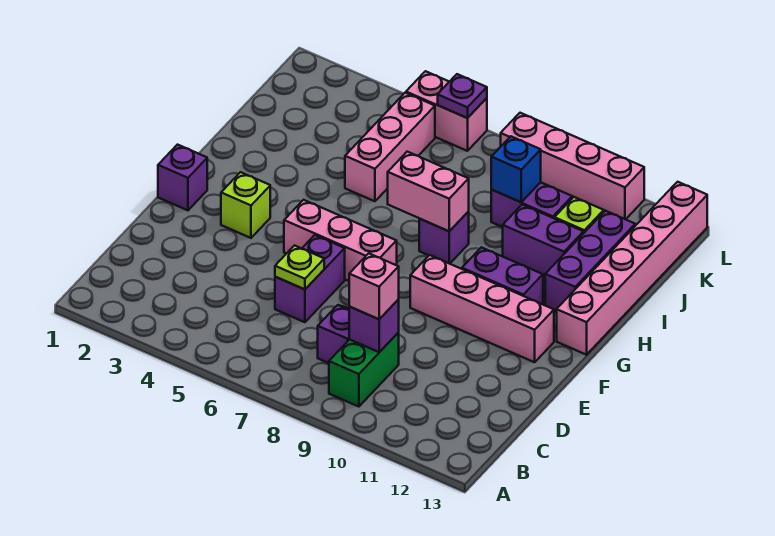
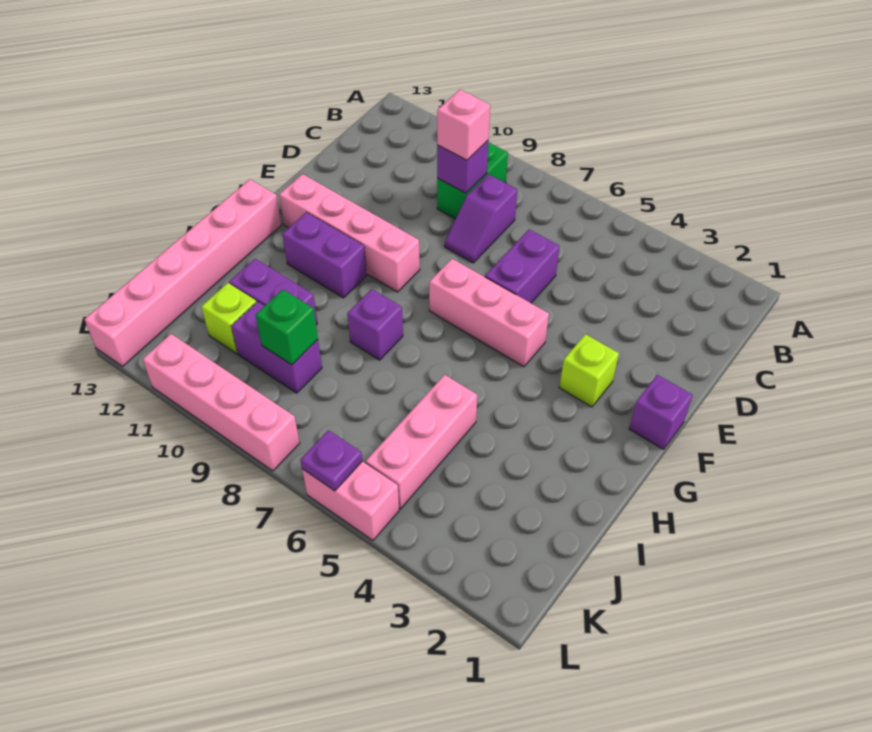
lime plate D6 level 2 -> none
pink brick H7:H8 level 2 -> none
purple brick H12:J12 level 1 -> none
blue brick J9 level 2 -> green brick J9 level 2

